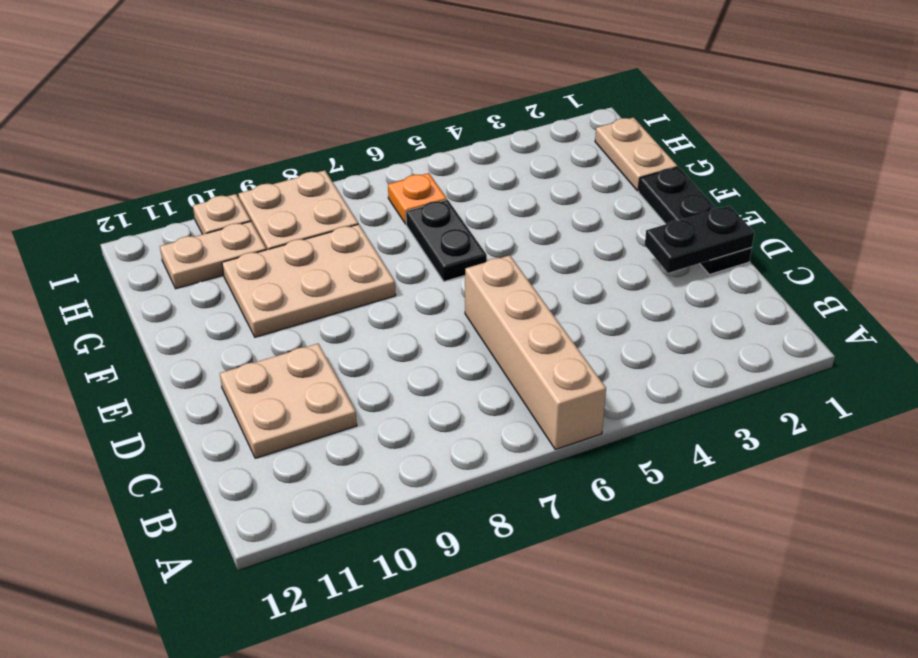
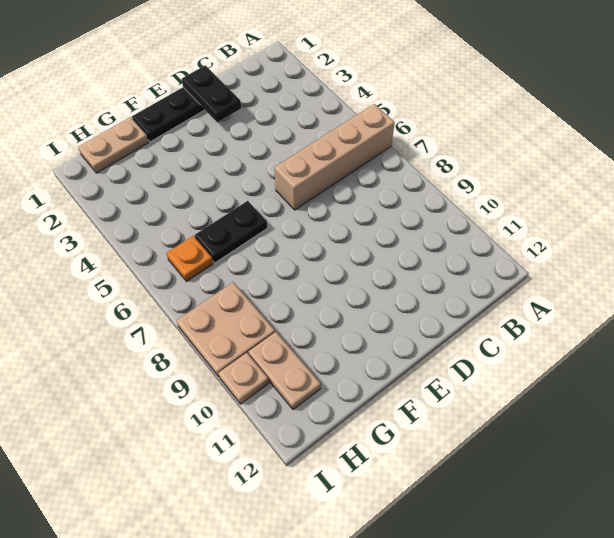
tan plate C10:D11 level 1 -> none
tan plate F8:G10 level 1 -> none

